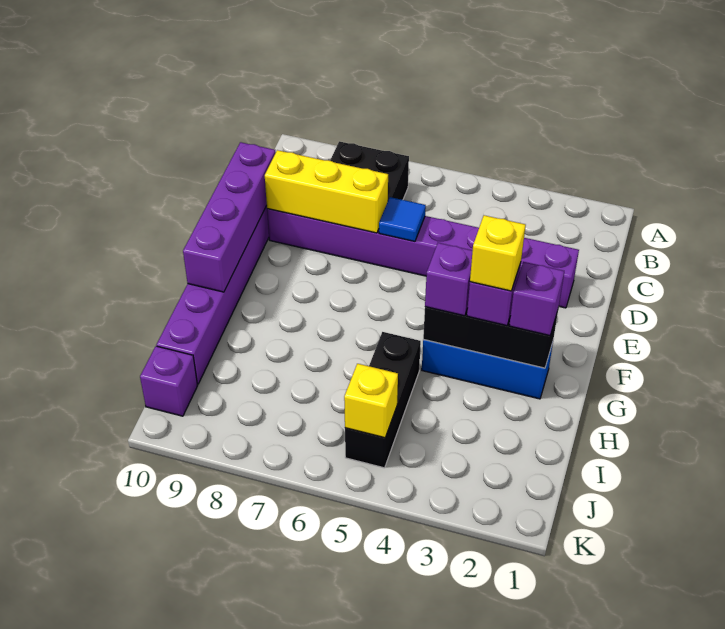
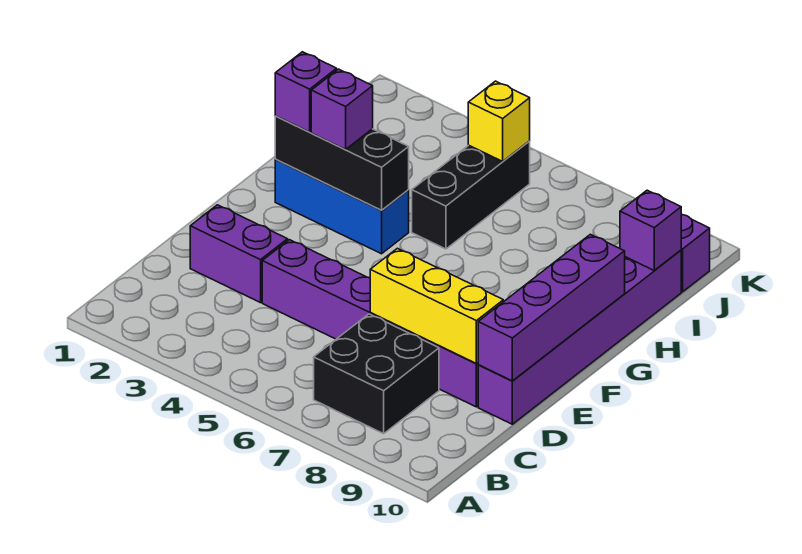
blue tile D6 level 2 -> none
yellow brick G3 level 4 -> none
purple brick G4 level 3 -> purple brick I10 level 2

